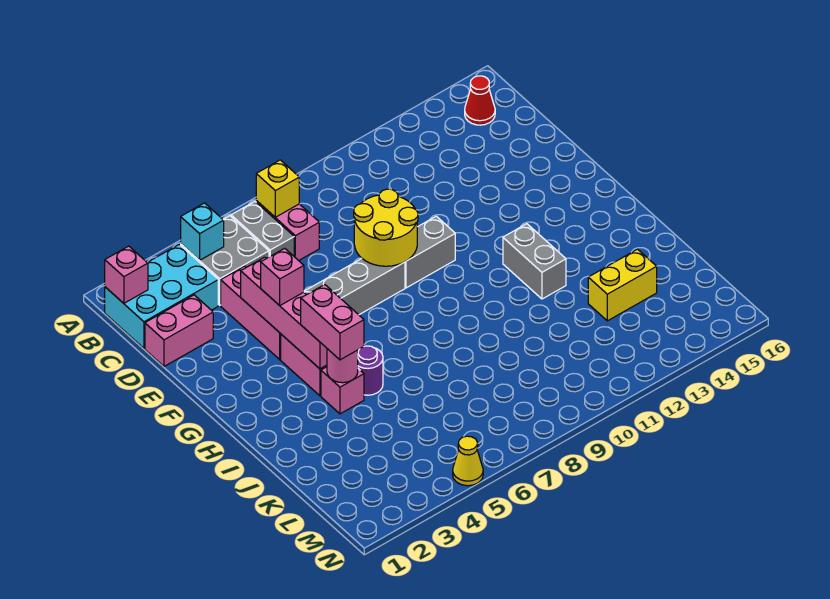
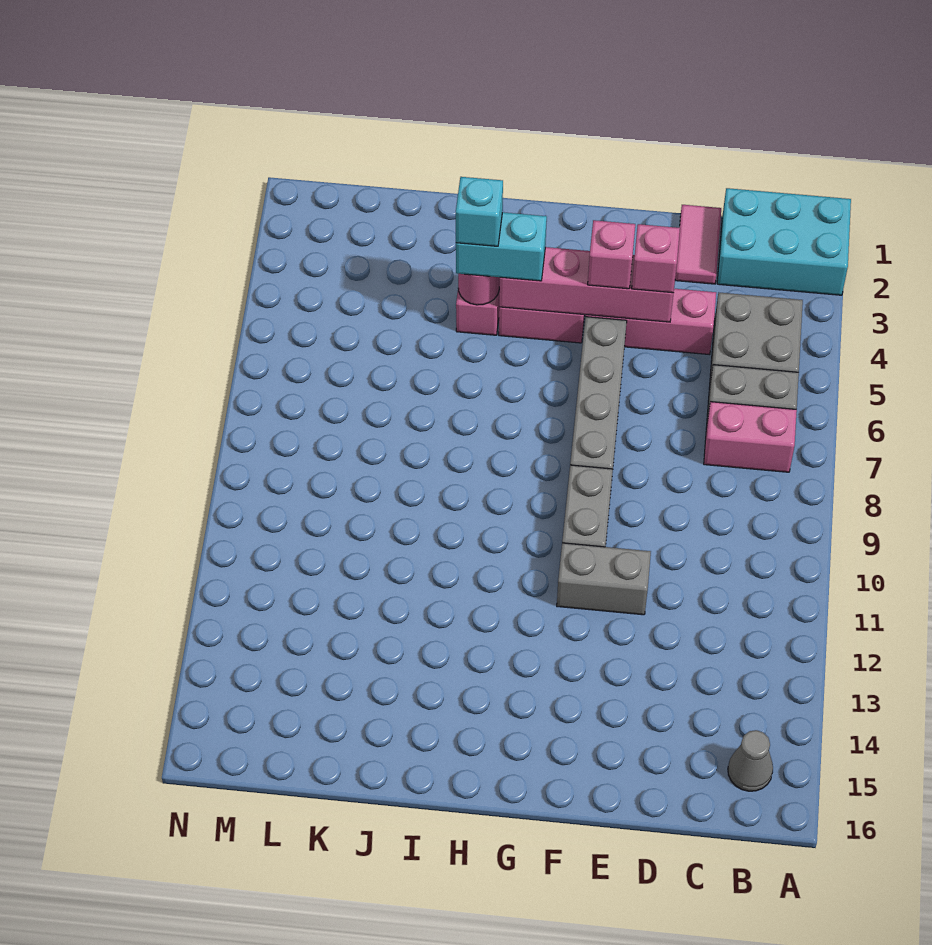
cyan brick B1:C3 level 1 -> cyan brick A1:C2 level 1
pink brick B1 level 2 -> pink brick E4 level 3
cyan brick B4 level 2 -> cyan brick I4 level 4
yellow brick B7 level 2 -> none
red cone B15 level 1 -> grey cone B15 level 1
pink brick D1:D2 level 1 -> pink tile D1:D2 level 1
yellow round brick E8:F9 level 2 -> none
pink brick H4:I4 level 3 -> cyan brick H4:I4 level 3
grey brick H12:I12 level 1 -> grey brick E11:F11 level 1
purple round brick I5 level 1 -> none
yellow brick K13:K14 level 1 -> none
yellow cone N5 level 1 -> none

